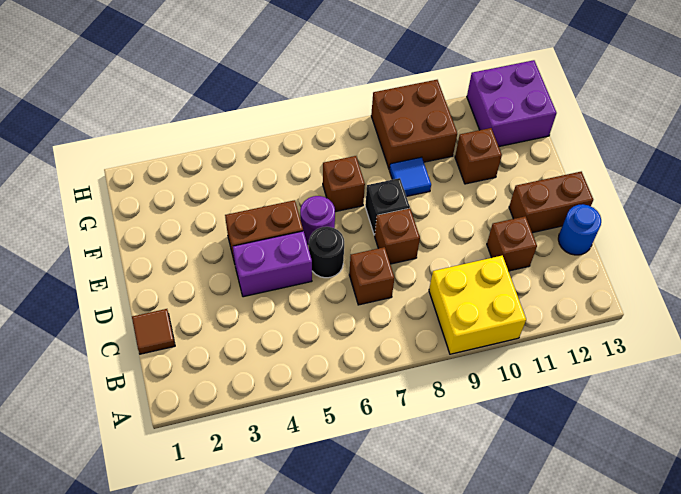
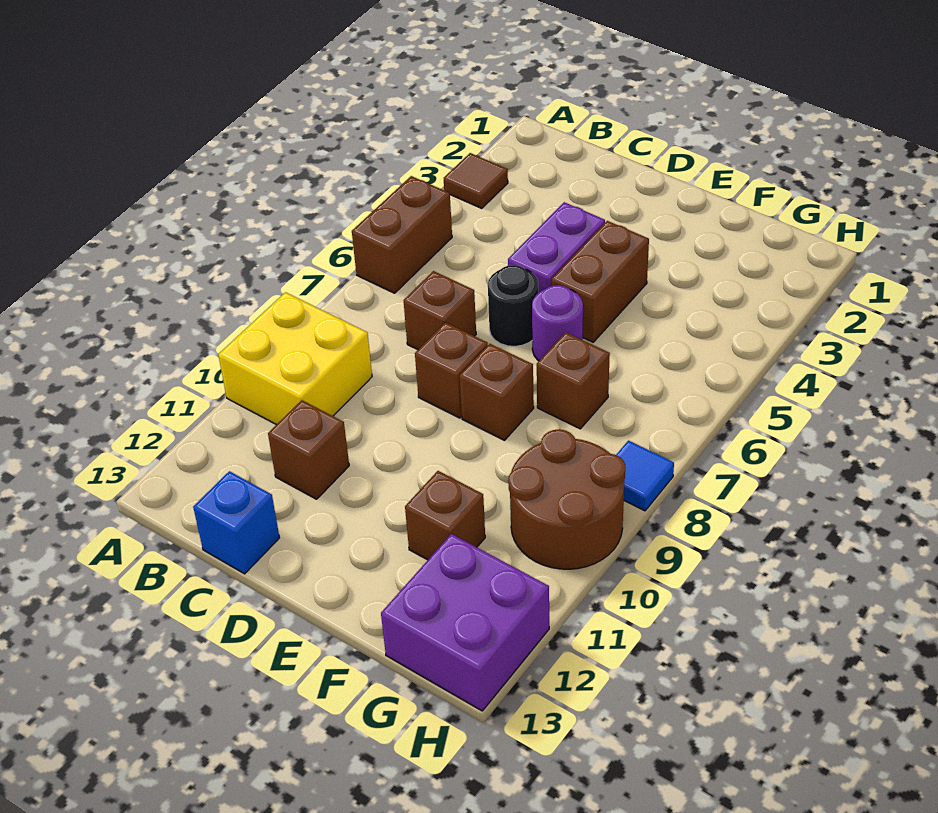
brown tile C1 level 1 -> brown tile A3 level 1
blue round brick C13 level 1 -> blue brick C13 level 1
brown brick D12:D13 level 1 -> brown brick A5:A6 level 1
black brick E8 level 1 -> brown brick E8 level 1
blue tile F9 level 1 -> blue tile H8 level 1
brown brick G9:H10 level 1 -> brown round brick G9:H10 level 1

